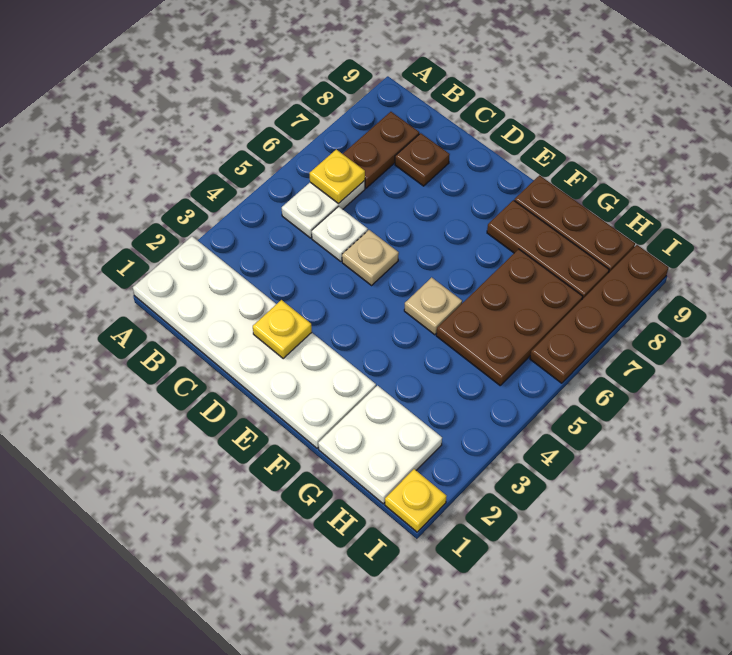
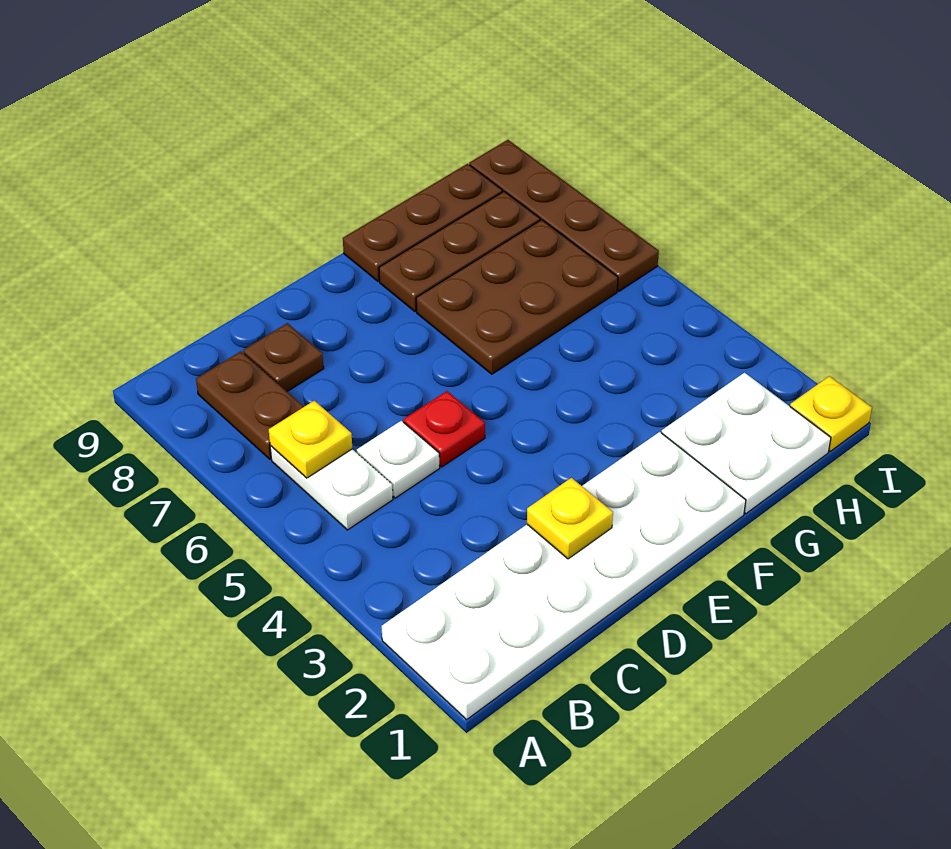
tan plate D5 level 1 -> red plate D5 level 1
tan plate F5 level 1 -> none
brown plate G5:H7 level 1 -> brown plate F6:H7 level 1

